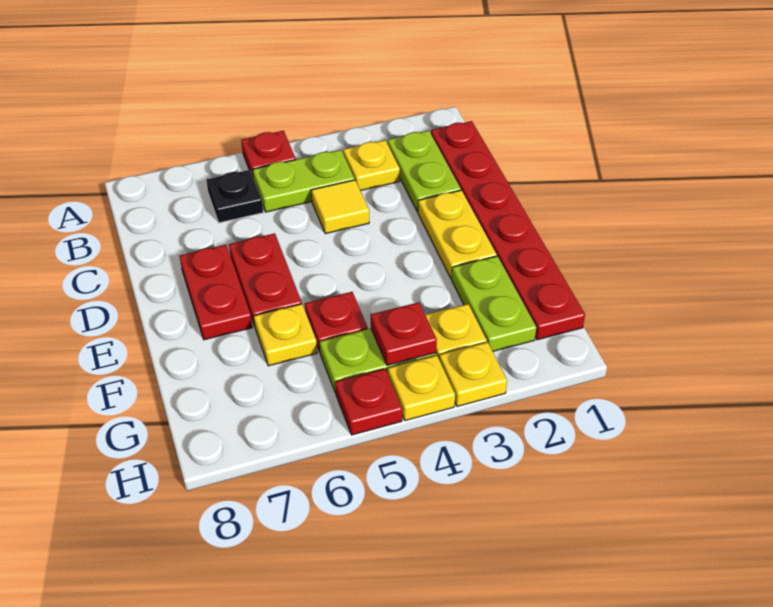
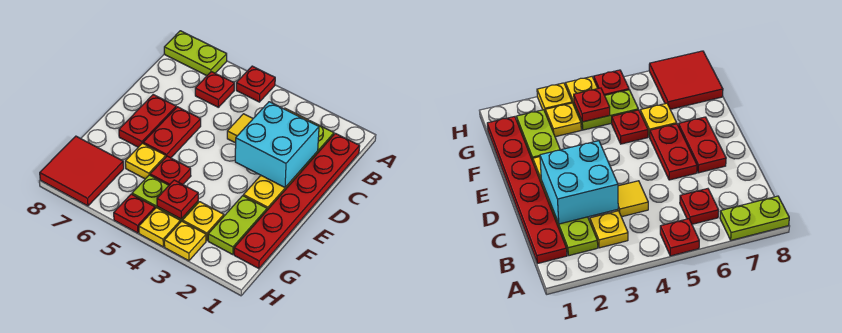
lime plate B4:B5 level 1 -> lime plate A7:A8 level 1
black plate B6 level 1 -> red plate B6 level 1
none -> cyan brick C2:D3 level 2
none -> red tile G7:H8 level 1

